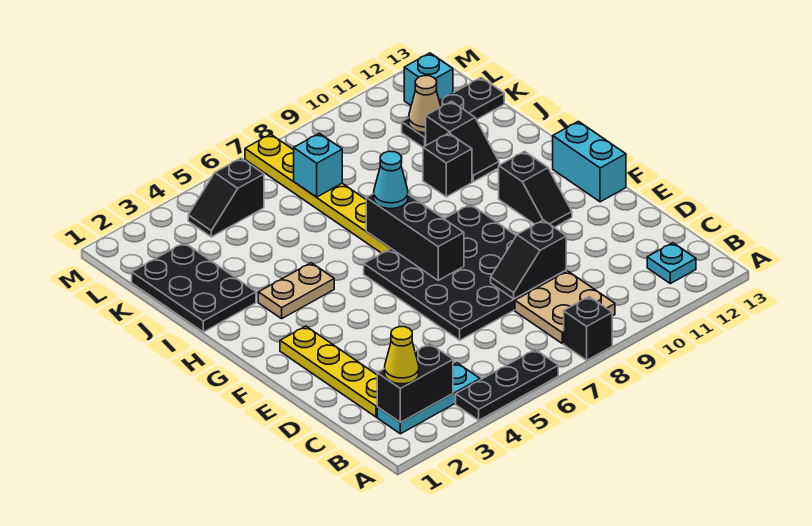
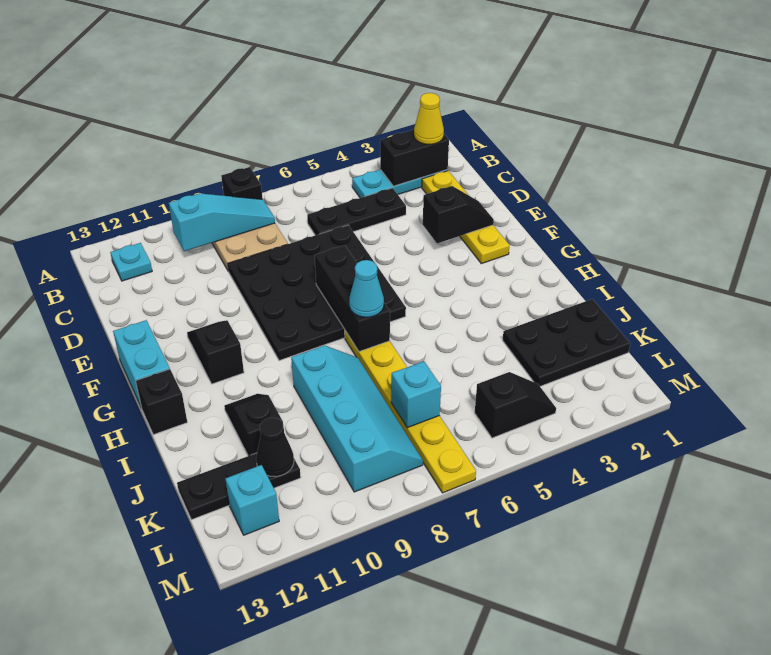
black plate A4:A6 level 1 -> black plate C4:C6 level 1
none -> cyan slope B8:B10 level 2 top 10
black slope D8:D9 level 2 top 9 -> black slope E2:E3 level 2 top 3
tan plate H3:H4 level 1 -> none
black plate I1:K2 level 1 -> black plate J1:K3 level 1
none -> cyan slope I8:L9 level 1 top 9
black brick I10 level 1 -> black brick H13 level 1
tan cone K11 level 2 -> black cone K11 level 2

